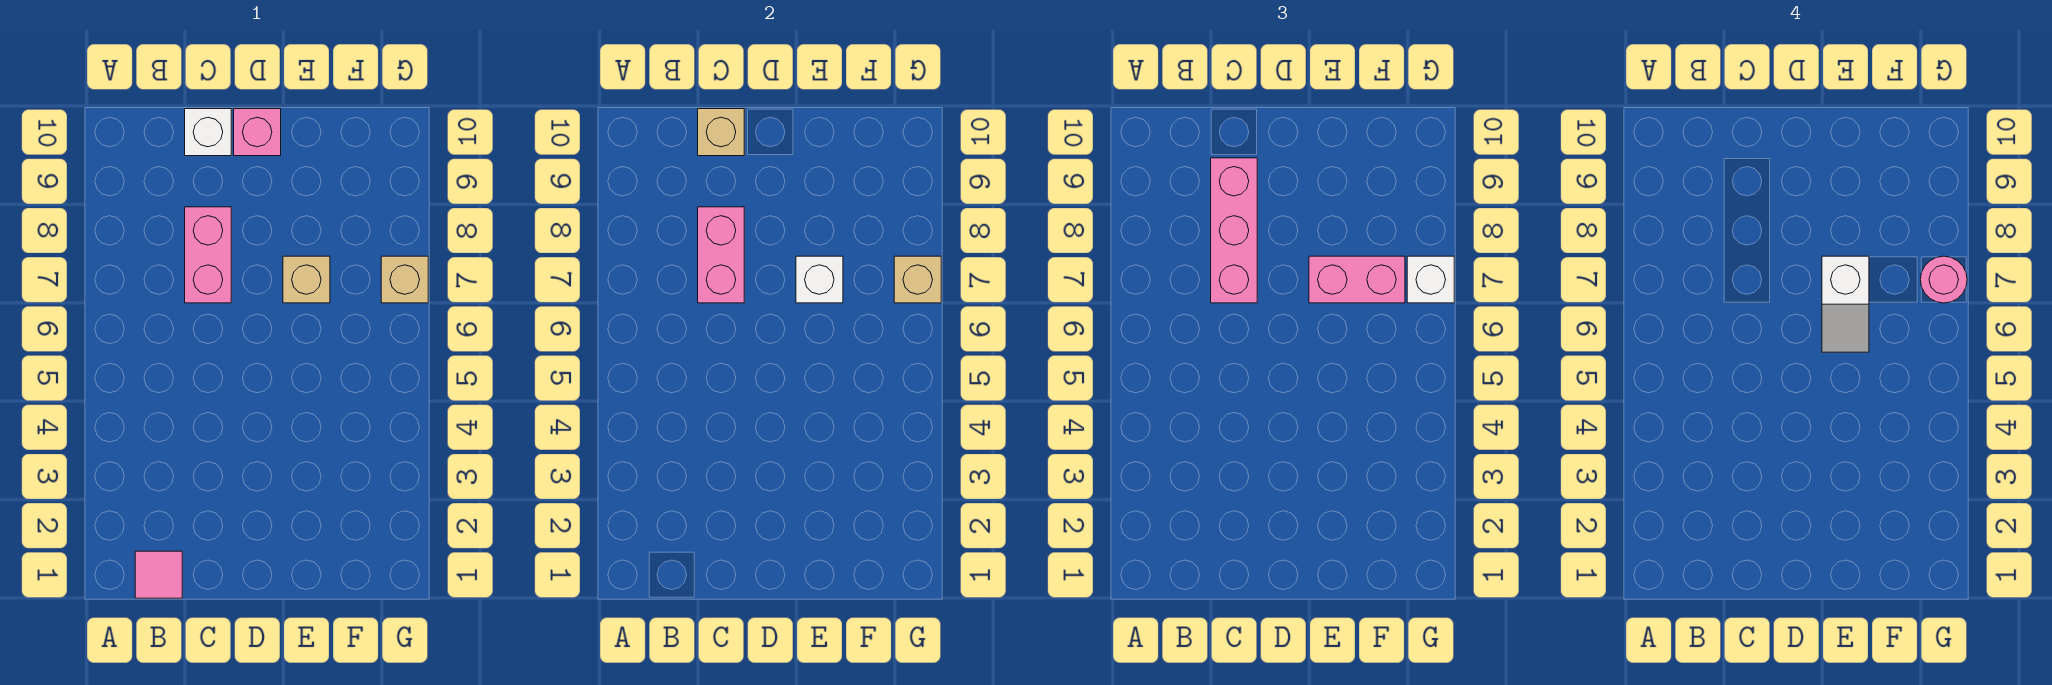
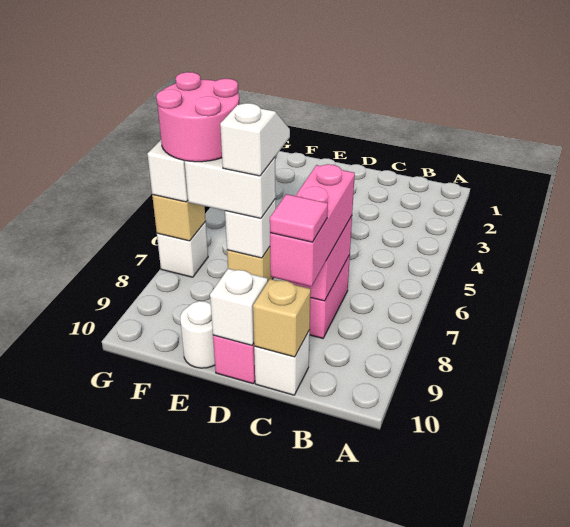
pink tile B1 level 1 -> pink tile C9 level 4
none -> white brick D10 level 2
pink brick E7:F7 level 3 -> white brick E7:F7 level 3
none -> white round brick E10 level 1
tan brick G7 level 1 -> white brick G7 level 1
pink round brick G7 level 4 -> pink round brick F6:G7 level 4

